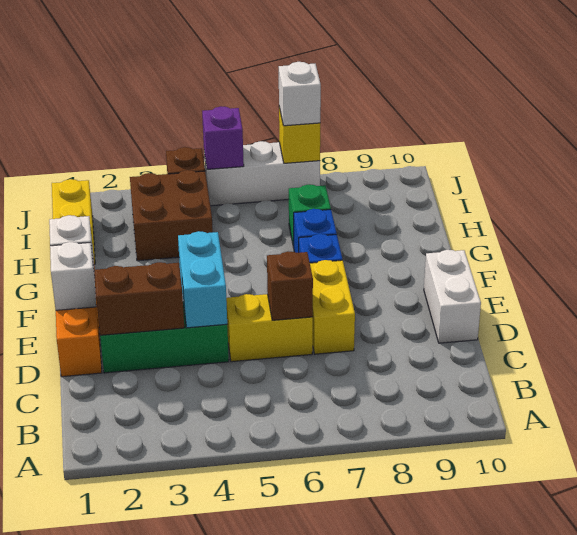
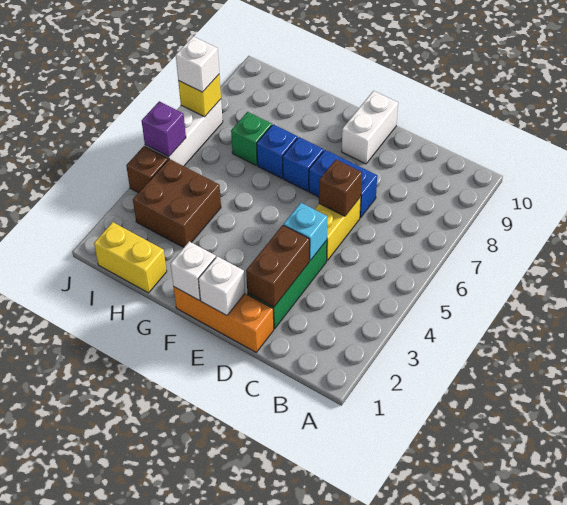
cyan brick D4:E4 level 2 -> cyan brick D4 level 2
yellow brick D7:E7 level 1 -> blue brick D7:E7 level 1
white brick D10:E10 level 1 -> white brick E9:E10 level 1

